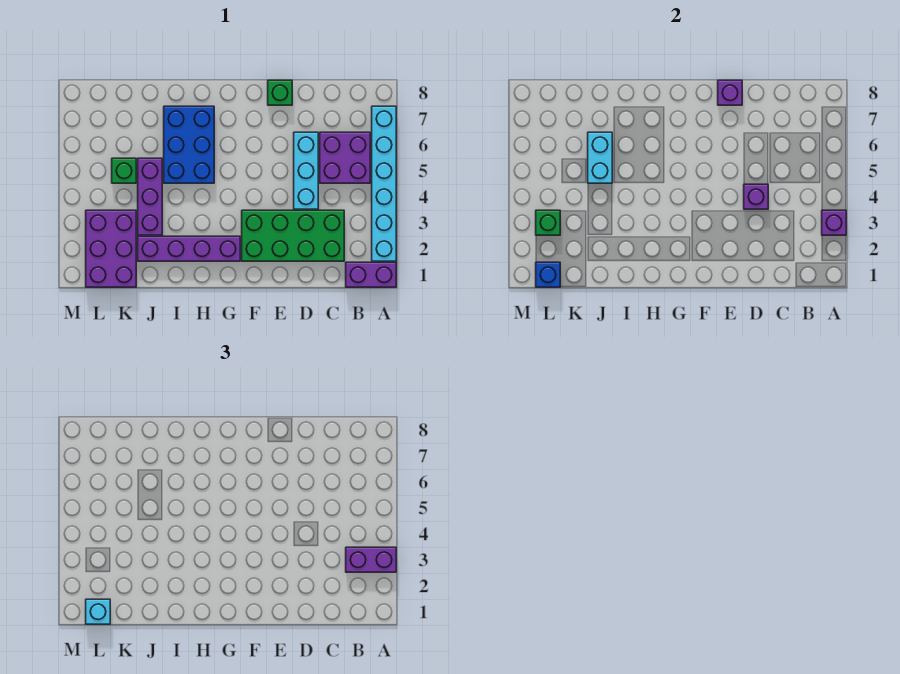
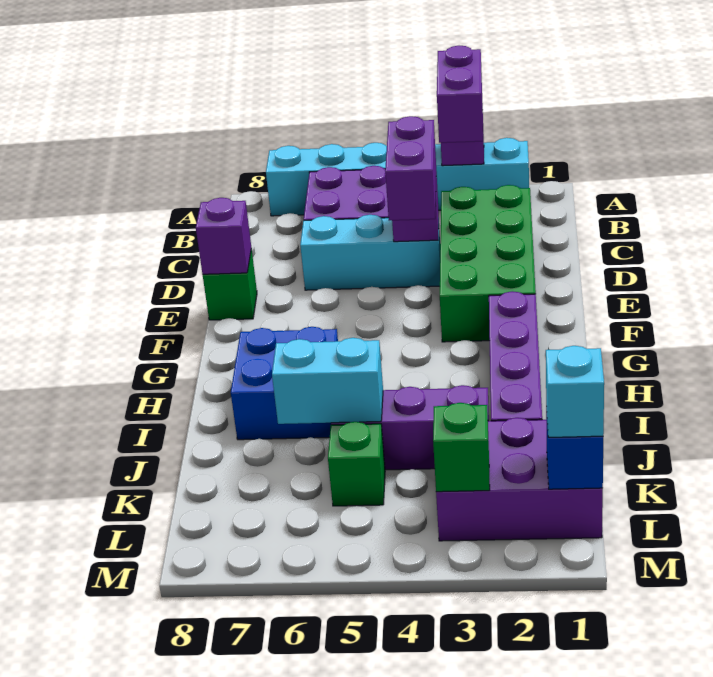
purple brick A1:B1 level 1 -> purple brick D4:E4 level 3
blue brick H5:I7 level 1 -> blue brick H6:I7 level 1

